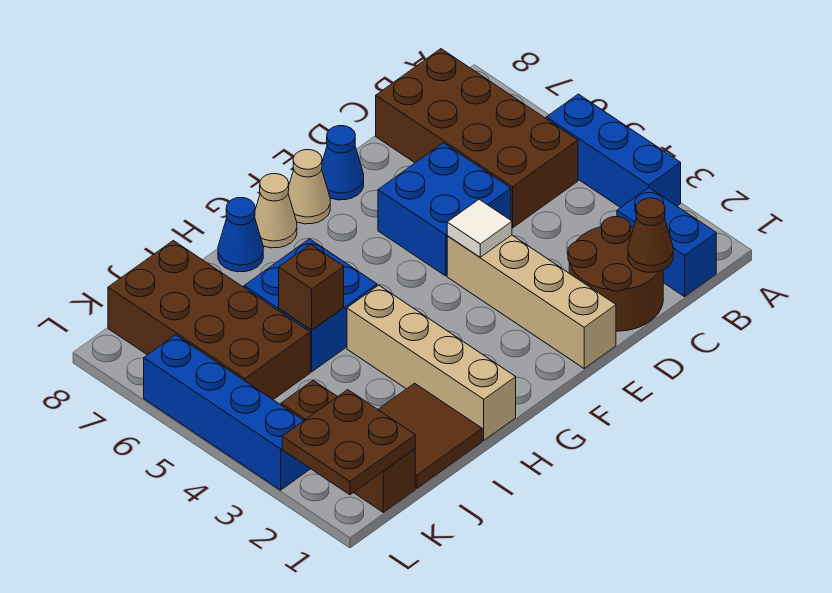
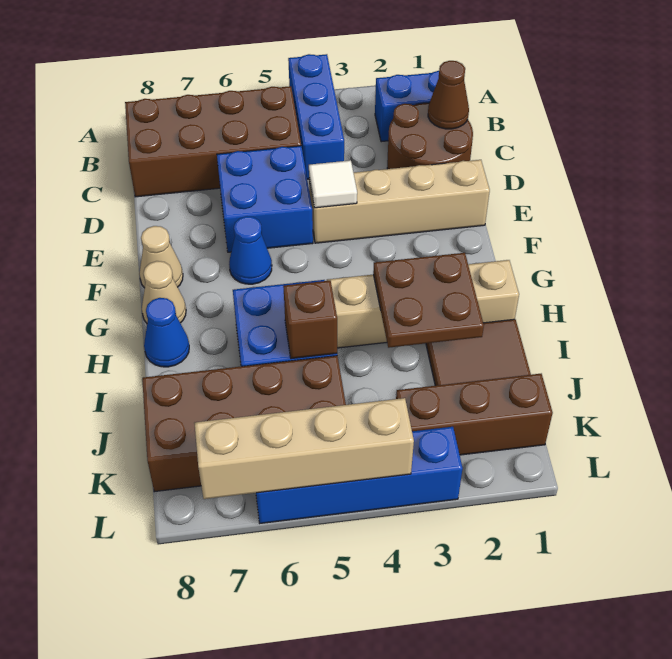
blue brick A3:A5 level 1 -> blue brick A4:C4 level 1
blue cone E8 level 1 -> blue cone F6 level 1
brown plate K1:L2 level 2 -> brown plate H2:I3 level 2
none -> tan brick L4:L7 level 2

